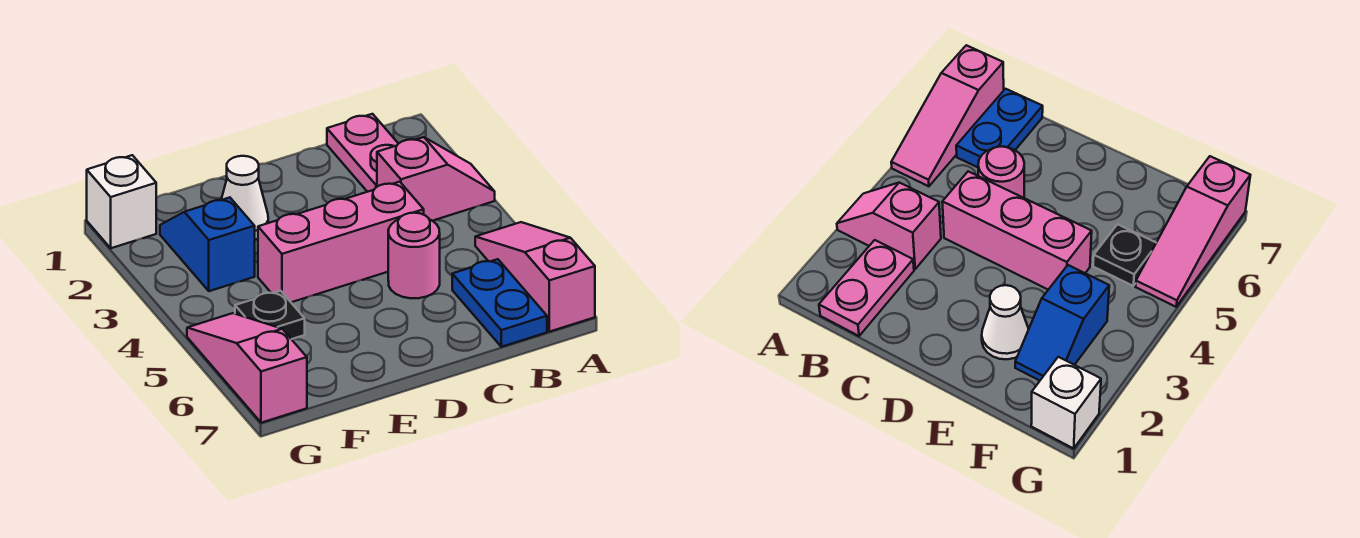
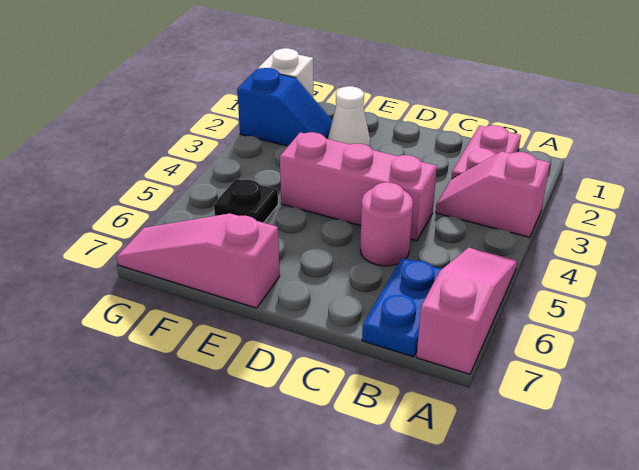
pink slope A3:B3 level 1 top B -> pink slope A3:B3 level 1 top A
blue slope F2:F3 level 1 top 3 -> blue slope F2:G2 level 1 top G
pink slope G5:G7 level 1 top 7 -> pink slope E7:G7 level 1 top E

